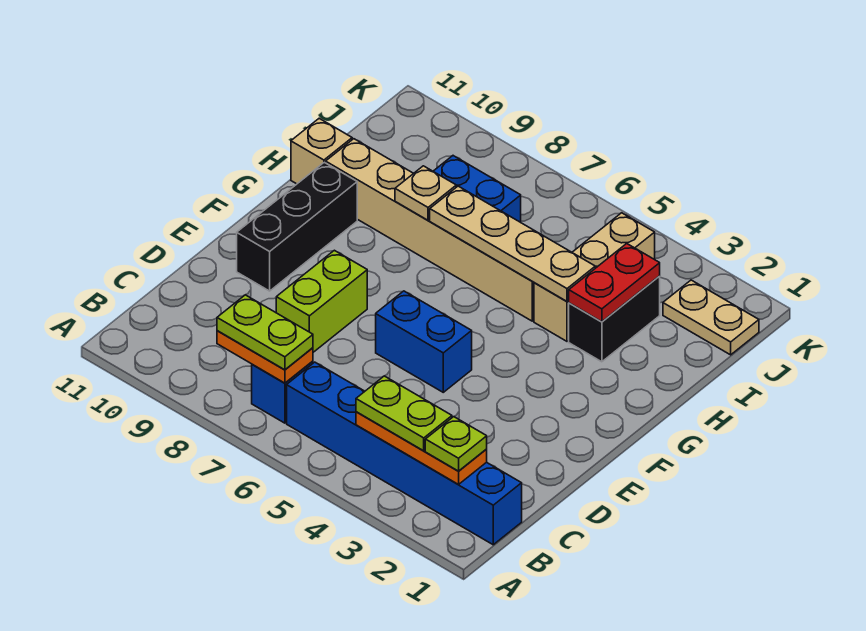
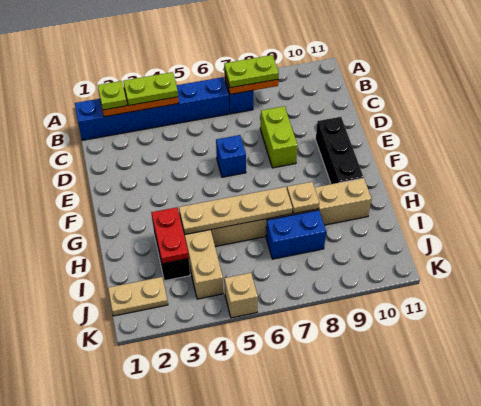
blue brick E5:E6 level 1 -> blue brick E6 level 1
tan brick H11 level 1 -> tan brick K5 level 1

